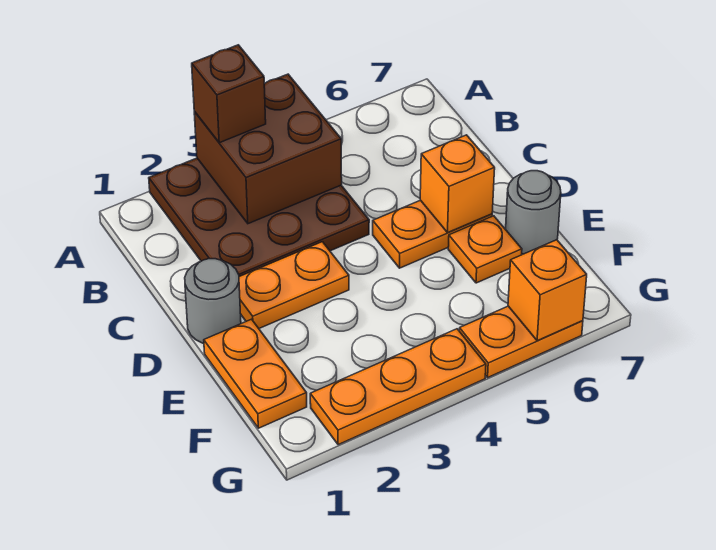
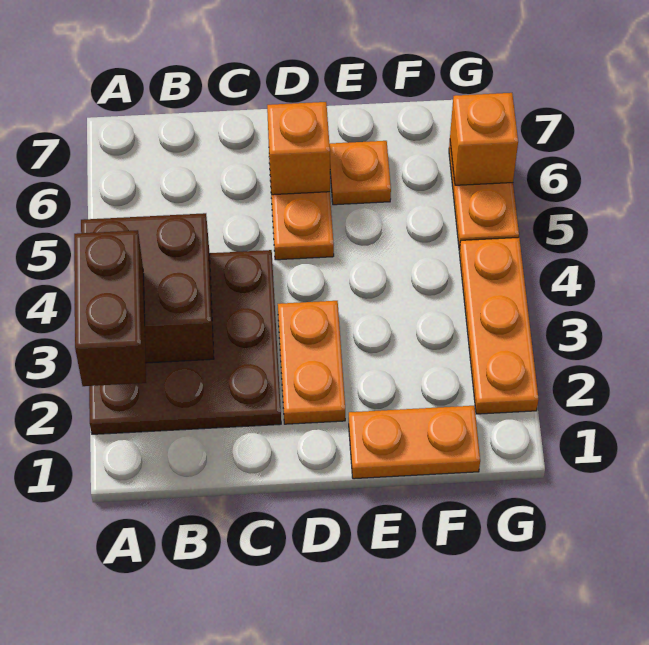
brown brick A3 level 3 -> brown brick A2:A3 level 3
grey round brick D1 level 1 -> none
grey round brick E7 level 1 -> none

